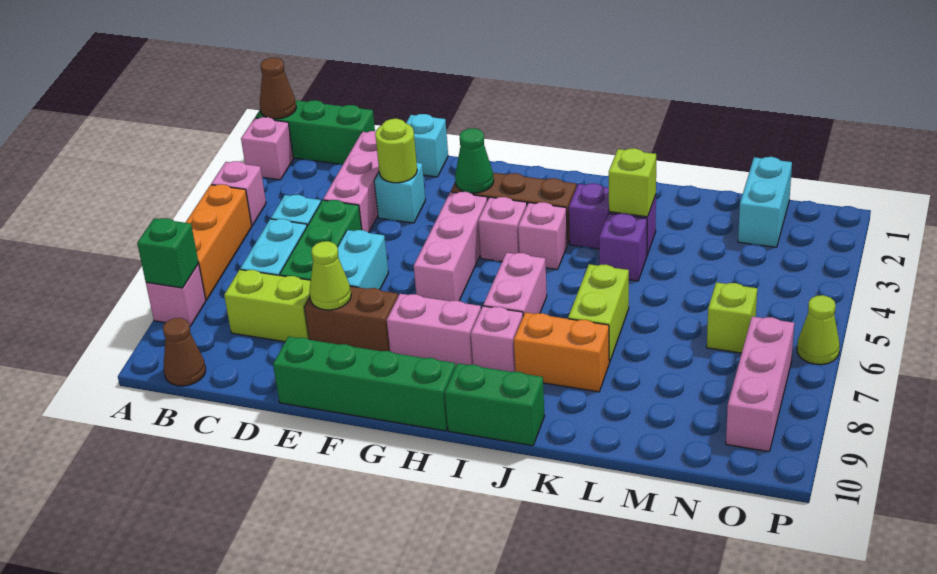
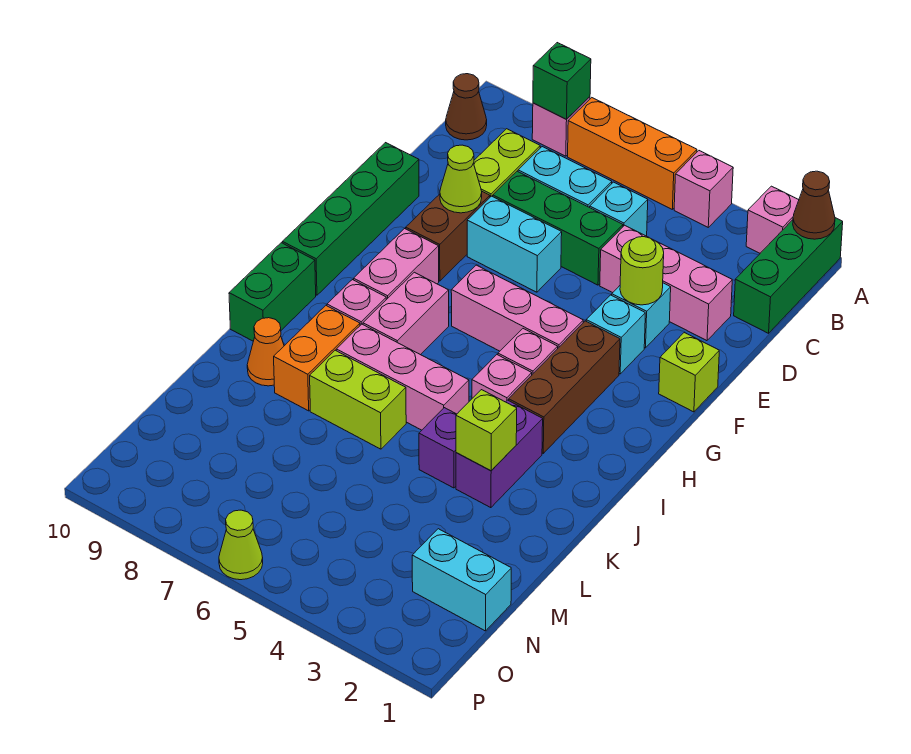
cyan brick E1 level 1 -> cyan brick F3 level 1
green cone G3 level 2 -> none
pink brick I6:I7 level 1 -> pink brick H7:I7 level 1
none -> orange cone K9 level 1
lime brick N6 level 1 -> lime brick F1 level 1
pink brick O7:O9 level 1 -> pink brick J5:J7 level 1

